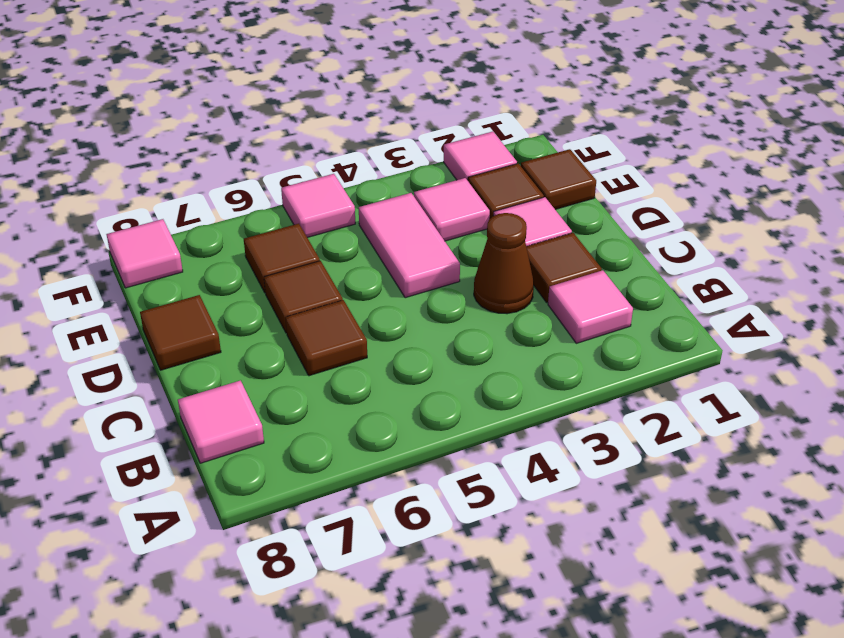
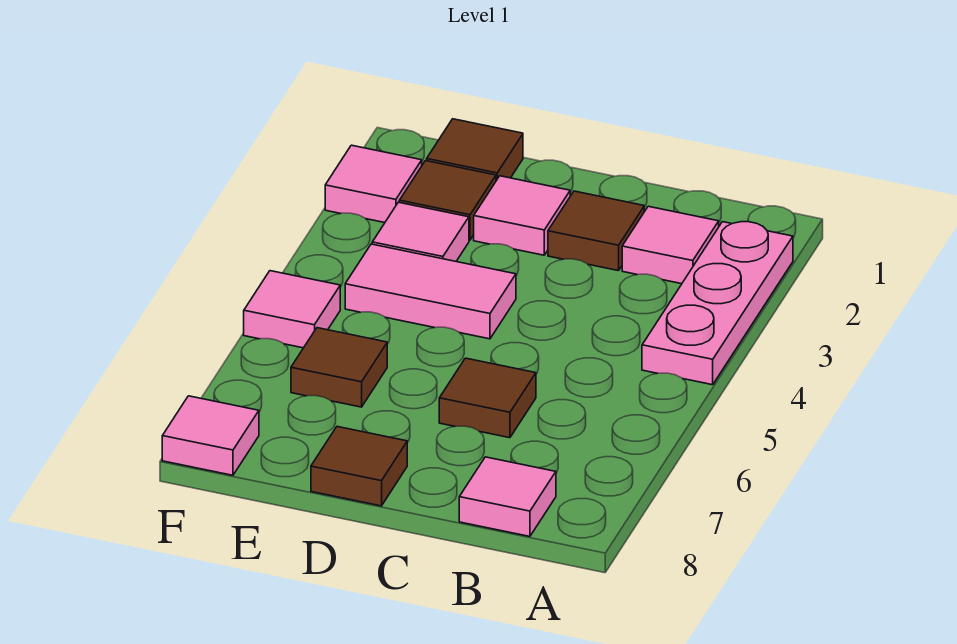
none -> pink plate A2:A4 level 1
brown cone C3 level 1 -> none
brown tile D6 level 1 -> none

